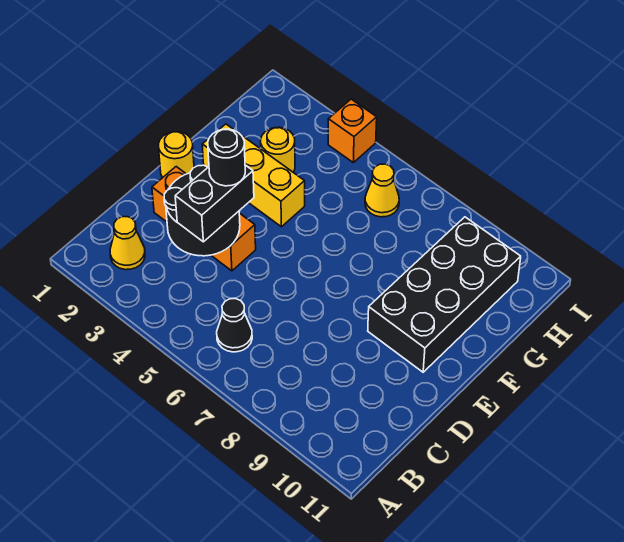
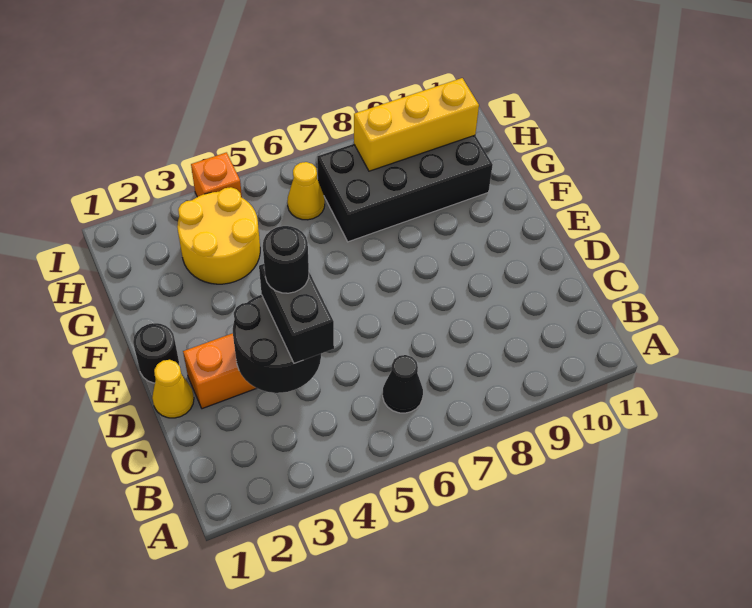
yellow cone B2 level 1 -> yellow cone D1 level 1
yellow round brick E1 level 1 -> black round brick E1 level 1
black brick E9:H10 level 1 -> black brick G7:H10 level 1
yellow brick F2:F4 level 1 -> yellow brick H8:H10 level 2
yellow round brick G3 level 1 -> yellow round brick G3:H4 level 1

